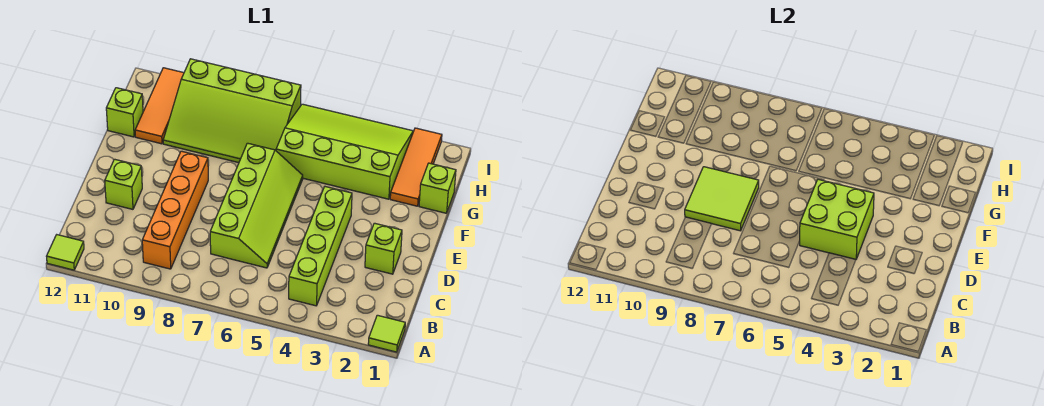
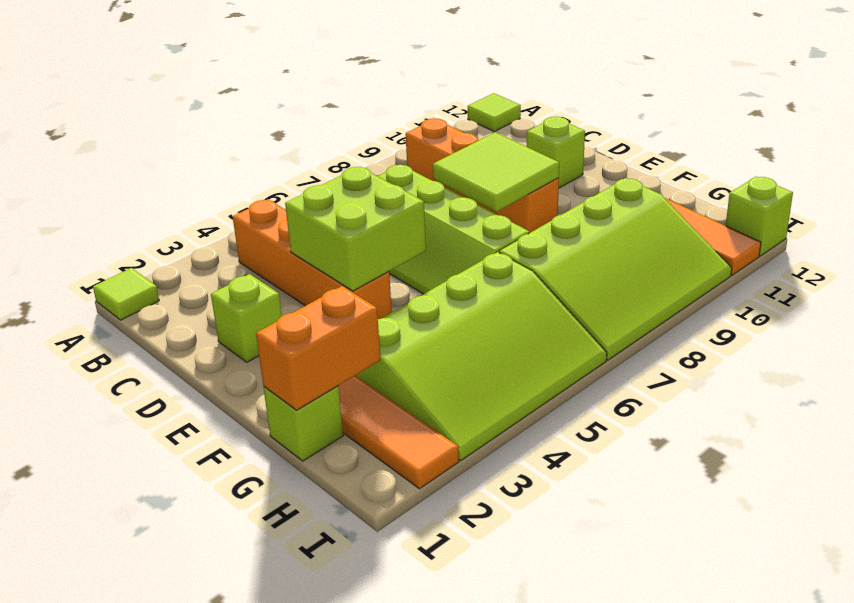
lime brick B4:E4 level 1 -> orange brick B4:E4 level 1
none -> orange brick G1:G2 level 2
lime slope G7:I10 level 1 top I -> lime slope G7:I10 level 1 top G
lime brick G12 level 1 -> lime brick I12 level 1

